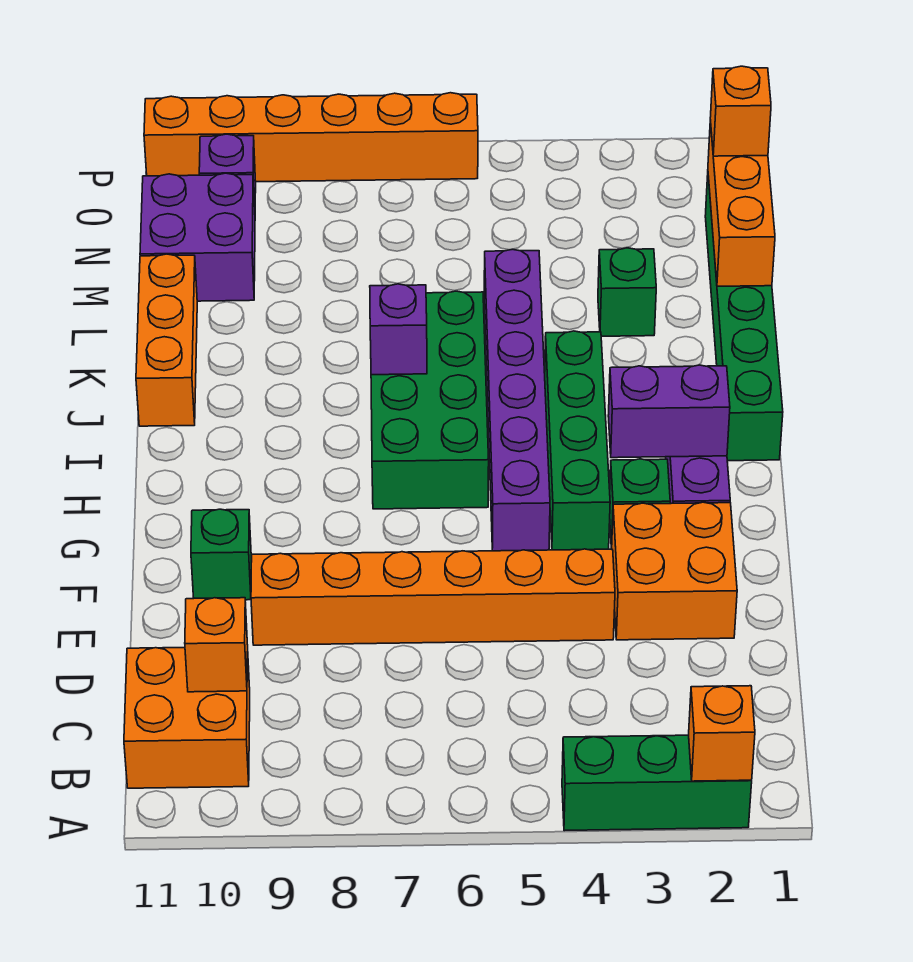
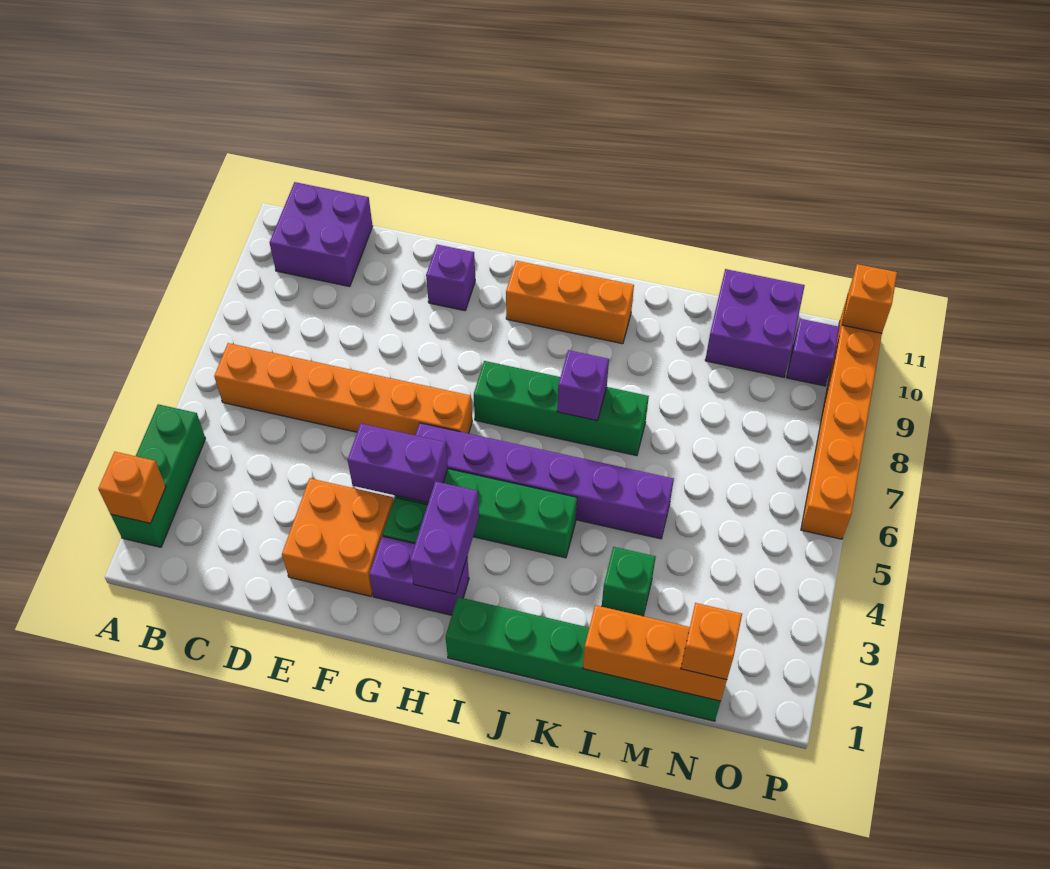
orange brick B10:C11 level 1 -> purple brick B10:C11 level 1
orange brick C10 level 2 -> orange brick P11 level 2
orange brick E4:E9 level 1 -> orange brick B6:G6 level 1
none -> purple brick F4:G4 level 2
green brick F10 level 1 -> purple brick F10 level 1
green brick H6:K7 level 1 -> green brick H7:K7 level 1
orange brick J11:L11 level 1 -> orange brick H10:J10 level 1

